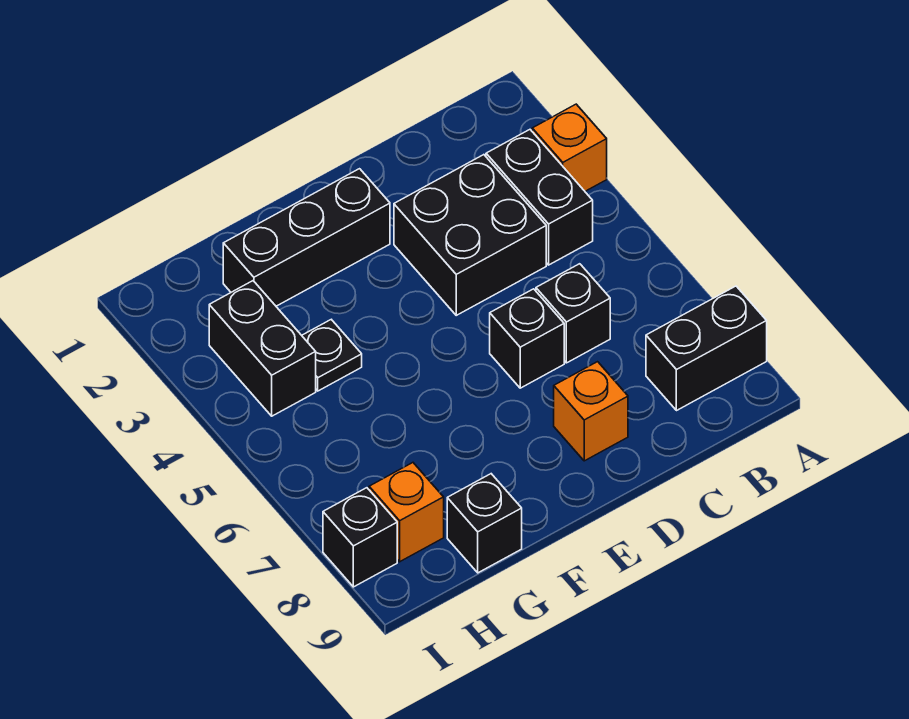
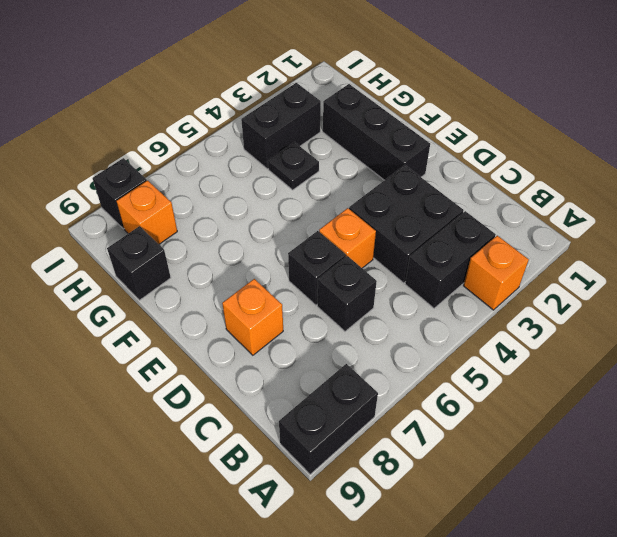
black brick A8:B8 level 1 -> black brick A8:A9 level 1
none -> orange brick D5 level 1

